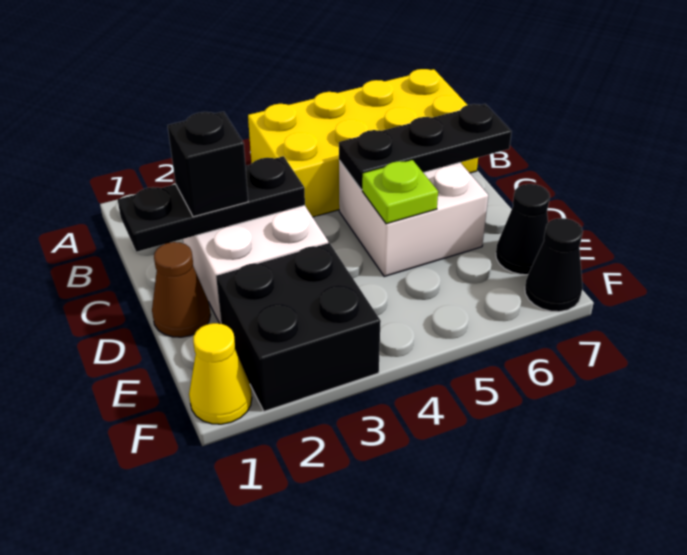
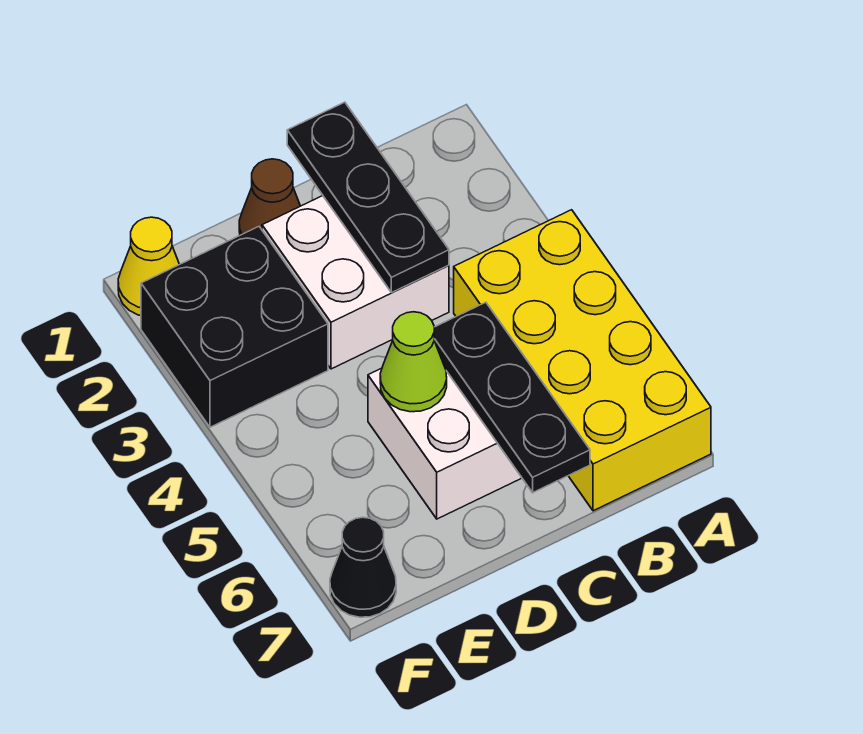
black brick C2 level 3 -> none
lime plate D5 level 2 -> lime cone D5 level 2
black cone E7 level 1 -> none

